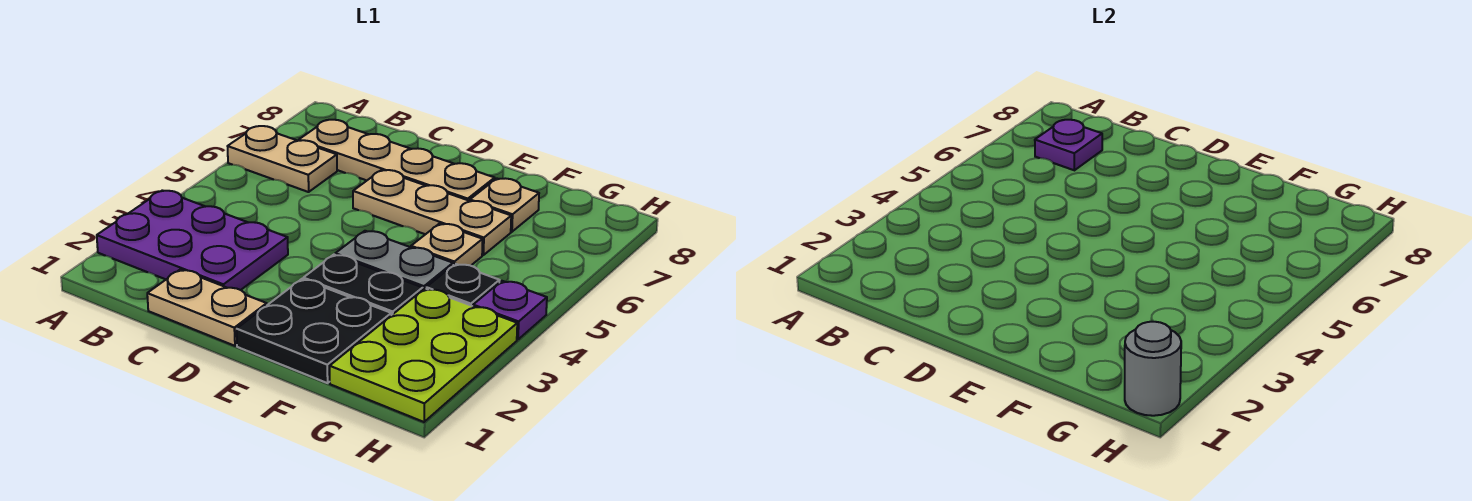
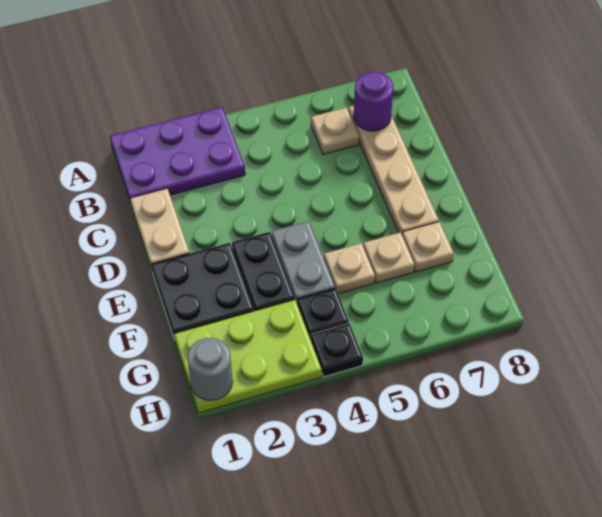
purple plate A2:C3 level 1 -> purple plate A1:B3 level 1
tan plate A6:B6 level 1 -> tan plate B6 level 1
purple plate B7 level 2 -> purple round brick B7 level 2
tan plate D6:F6 level 1 -> tan plate F6 level 1
purple plate H4 level 1 -> black plate H4 level 1

